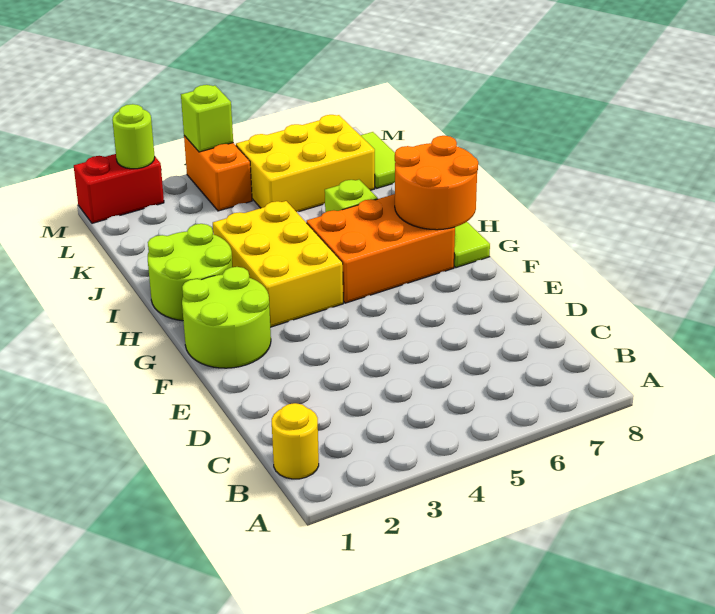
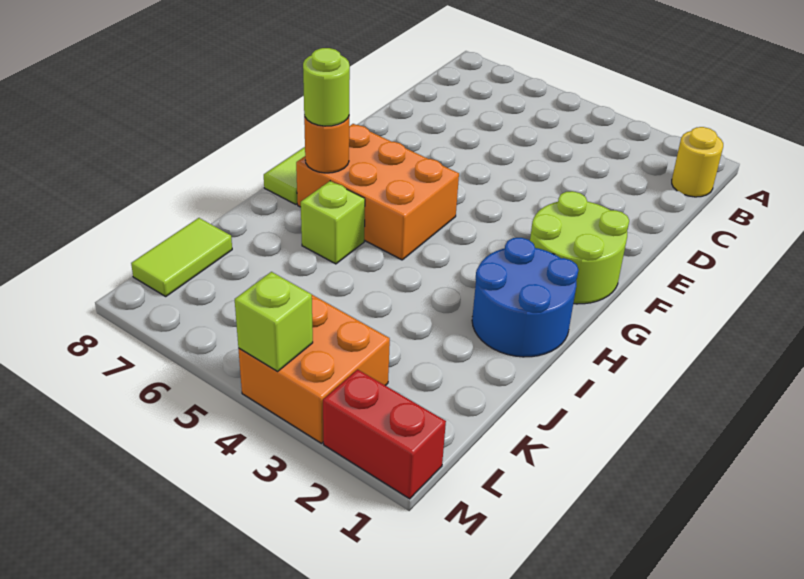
yellow brick G3:I4 level 1 -> none
orange round brick G7:H8 level 2 -> orange round brick H7 level 2
lime round brick H1:I2 level 1 -> blue round brick H1:I2 level 1
yellow brick K5:L7 level 1 -> none
orange brick L4:M4 level 1 -> orange brick L3:M4 level 1
lime round brick M2 level 2 -> lime round brick H7 level 3

